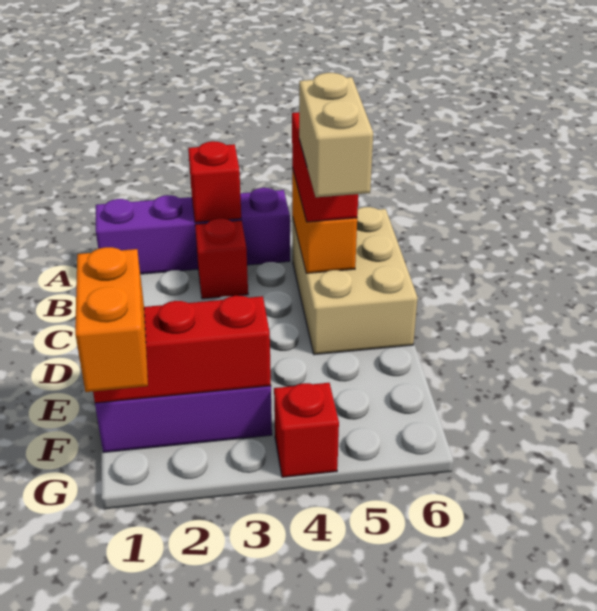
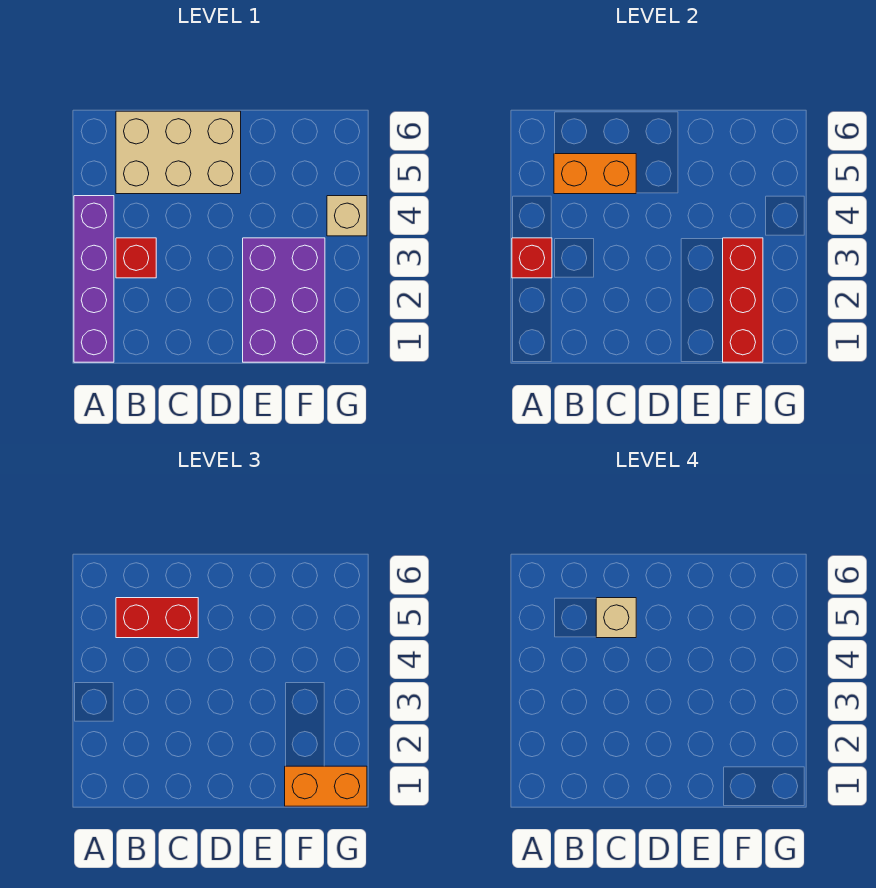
tan brick C5:D5 level 4 -> tan brick C5 level 4
red brick G4 level 1 -> tan brick G4 level 1

